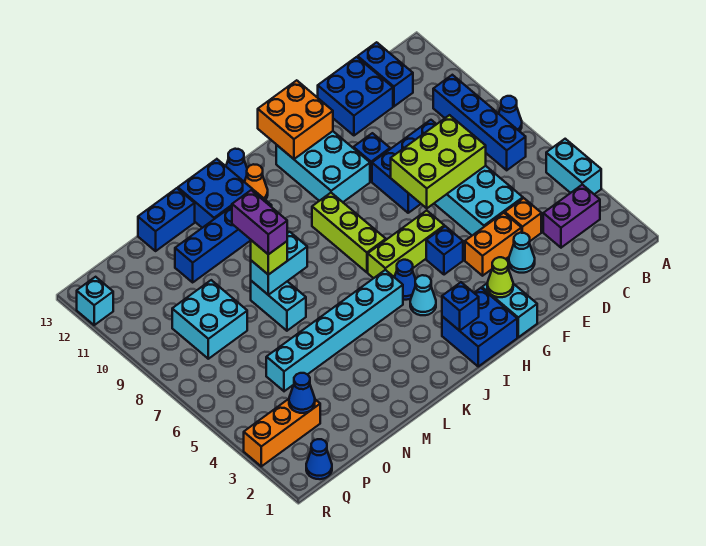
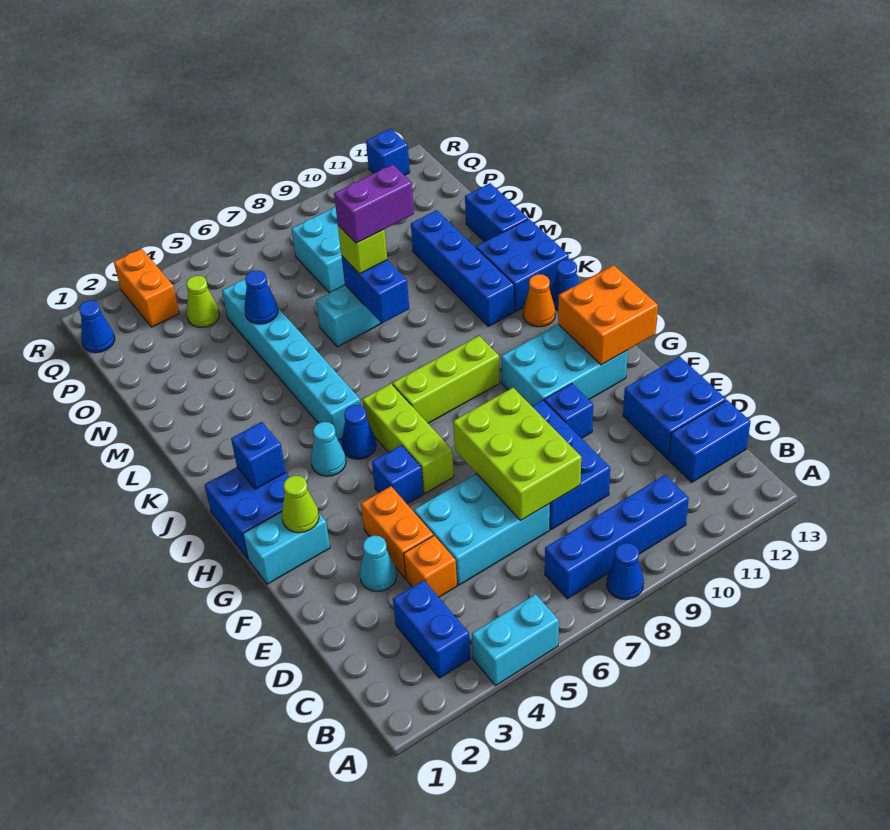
purple brick B3:C3 level 1 -> blue brick B3:C3 level 1
cyan brick L8:M8 level 2 -> blue brick L8:M8 level 2
orange brick P3:R3 level 1 -> orange brick Q3:R3 level 1
blue cone P3 level 2 -> blue cone N5 level 2
none -> lime cone P4 level 1
cyan brick R12 level 1 -> blue brick R12 level 1

